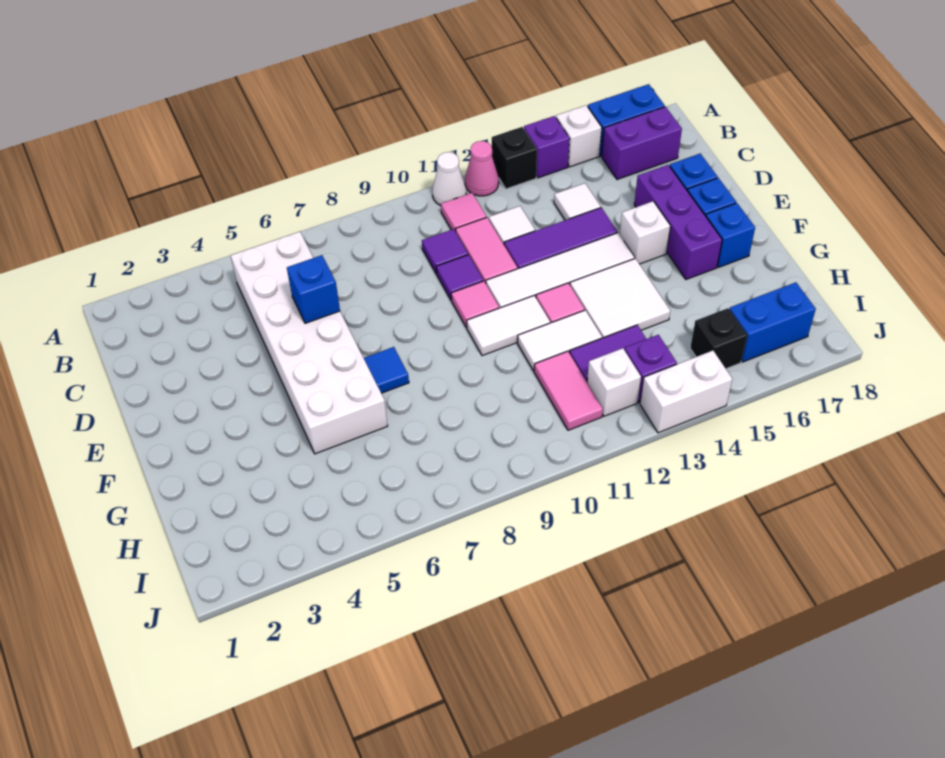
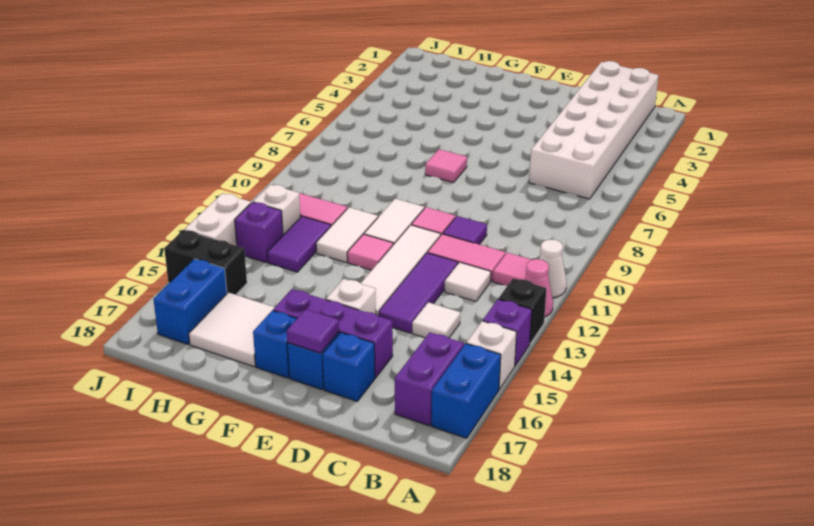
white brick B5:G6 level 1 -> white brick B1:C6 level 1
purple tile C10 level 1 -> purple tile E17 level 2
blue brick D6 level 2 -> none
blue tile F7 level 1 -> pink tile F7 level 1
white tile F13:G14 level 1 -> white tile G16:H17 level 1
black brick I15 level 1 -> black brick I15:J15 level 1

